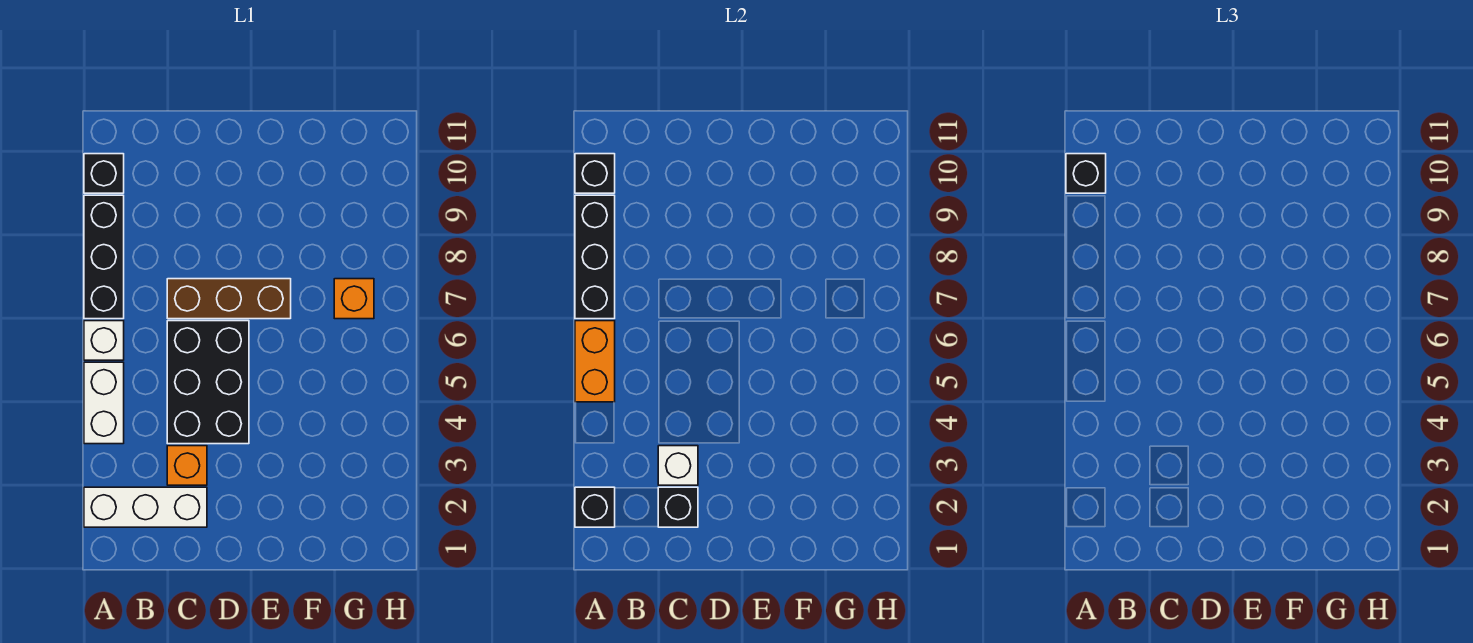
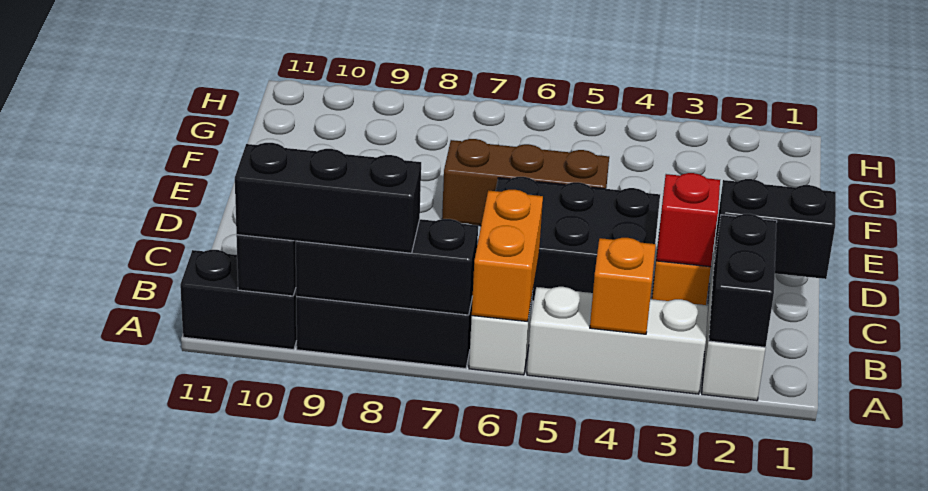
black brick A2 level 2 -> black brick A2:B2 level 2
white brick A4:A5 level 1 -> white brick A3:A5 level 1
orange brick A5:A6 level 2 -> orange brick A6:B6 level 2
black brick A10 level 1 -> black brick A10:A11 level 1
black brick A10 level 3 -> black brick A8:A10 level 3
black brick C2 level 2 -> black brick C1:C2 level 2
white brick C3 level 2 -> red brick C3 level 2
brown brick C7:E7 level 1 -> brown brick E5:E7 level 1
orange brick G7 level 1 -> orange brick A4 level 2

